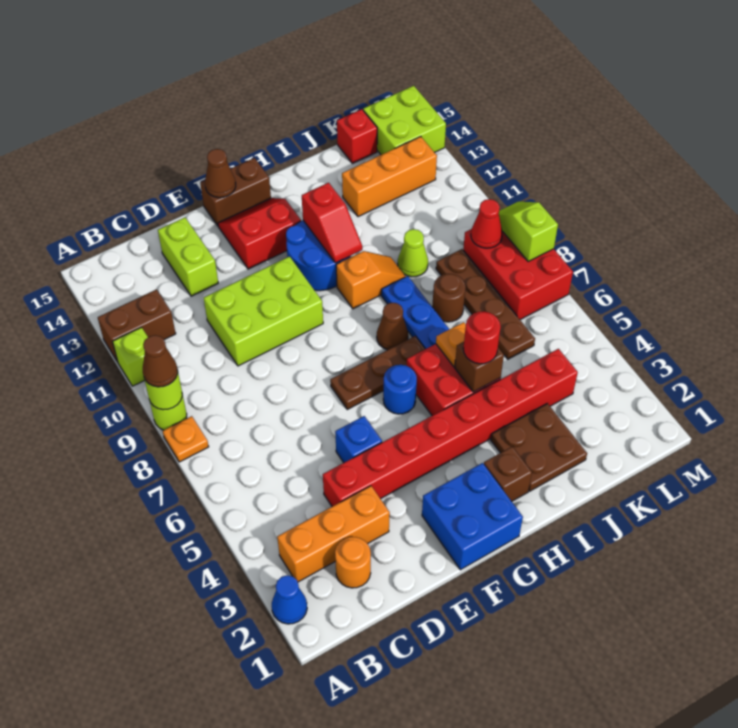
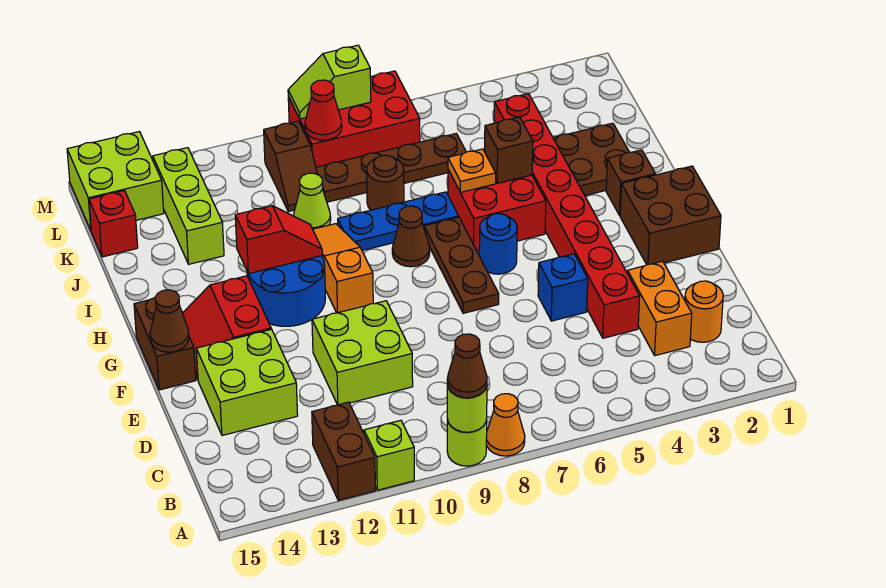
blue cone A2 level 1 -> none
orange plate A8 level 1 -> orange cone A8 level 1
orange brick B3:D3 level 1 -> orange brick C3:D3 level 1
lime brick D10:F11 level 1 -> lime brick D10:E11 level 1
lime brick D13:D14 level 1 -> lime brick D13:E14 level 1
blue brick F1:G2 level 1 -> brown brick F1:G2 level 1
orange slope H10:I10 level 1 top H -> orange slope G10:I10 level 1 top G
red round brick I5 level 3 -> none
orange brick J13:L13 level 1 -> lime brick J13:L13 level 1
none -> brown slope K10:L10 level 1 top L

